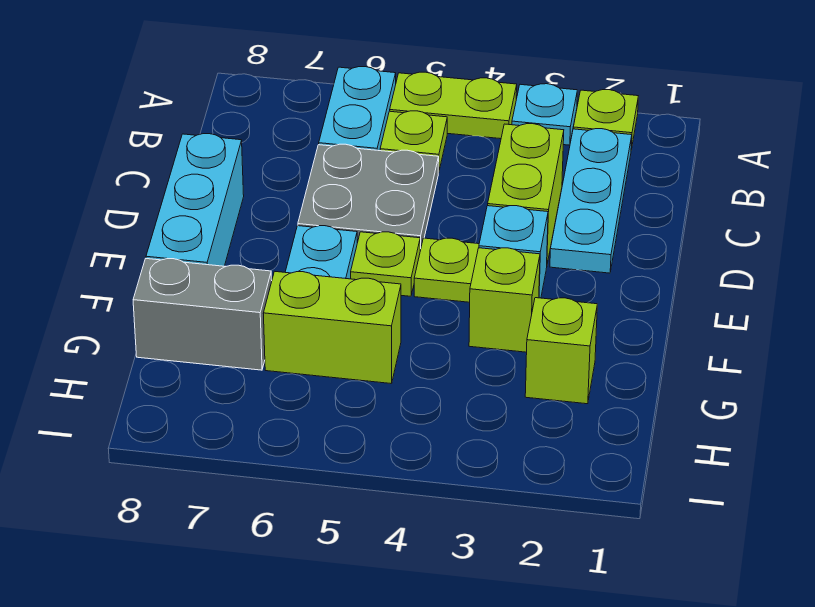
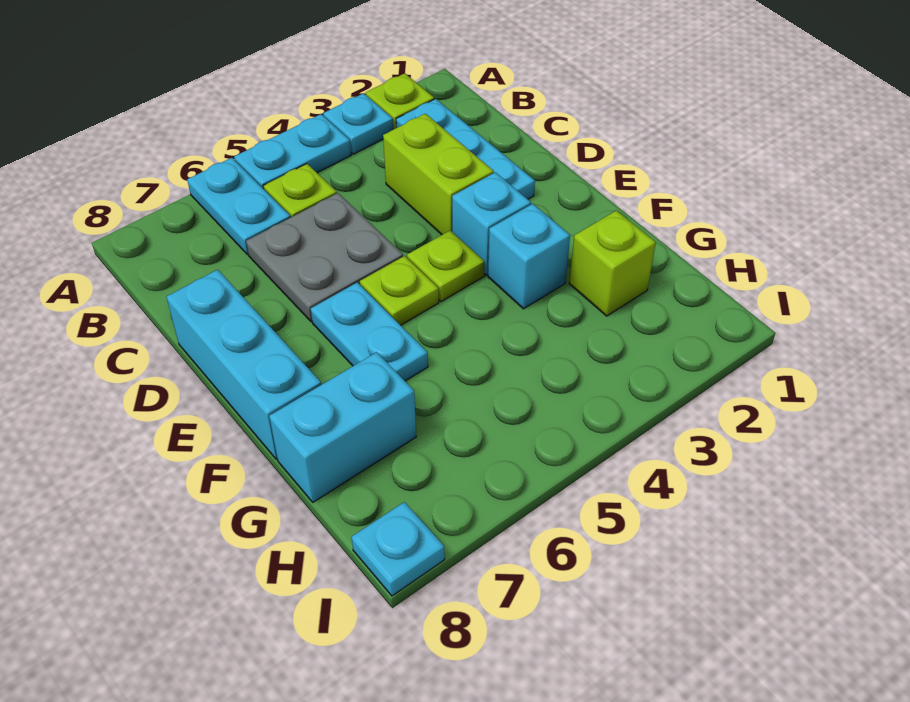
lime plate A4:A5 level 1 -> cyan plate A4:A5 level 1
lime brick F3 level 1 -> cyan brick F3 level 1
lime brick G5:G6 level 1 -> none
grey brick G7:G8 level 1 -> cyan brick G7:G8 level 1
none -> cyan plate I8 level 1

